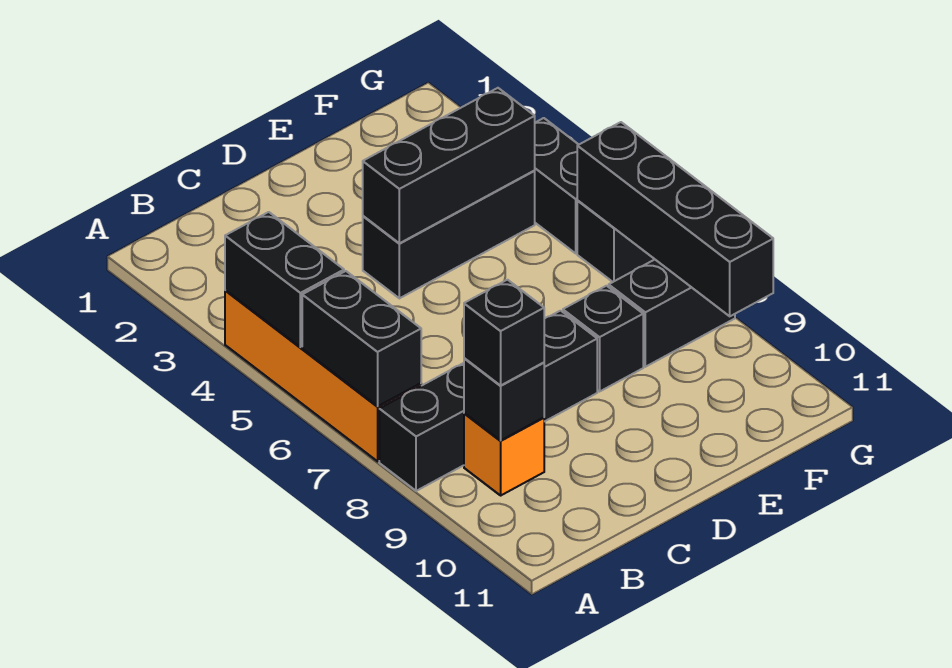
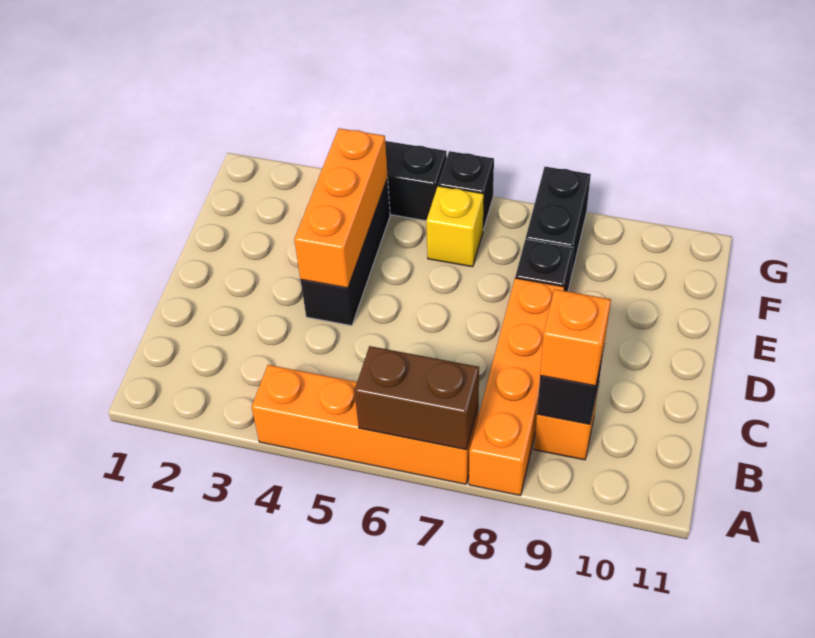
black brick A4:A5 level 2 -> none
black brick A6:A7 level 2 -> brown brick A6:A7 level 2
black brick A8:D8 level 1 -> orange brick A8:D8 level 1
black brick B9 level 3 -> orange brick B9 level 3
black brick D4:F4 level 2 -> orange brick D4:F4 level 2
none -> yellow brick F6 level 1
black brick G6:G9 level 2 -> none

